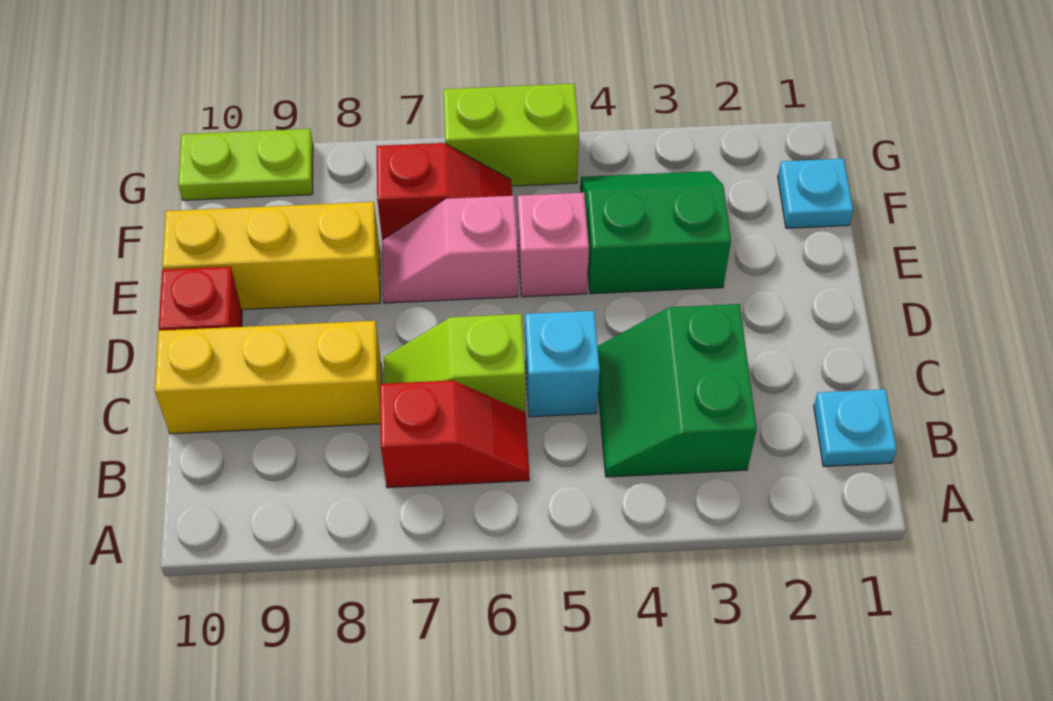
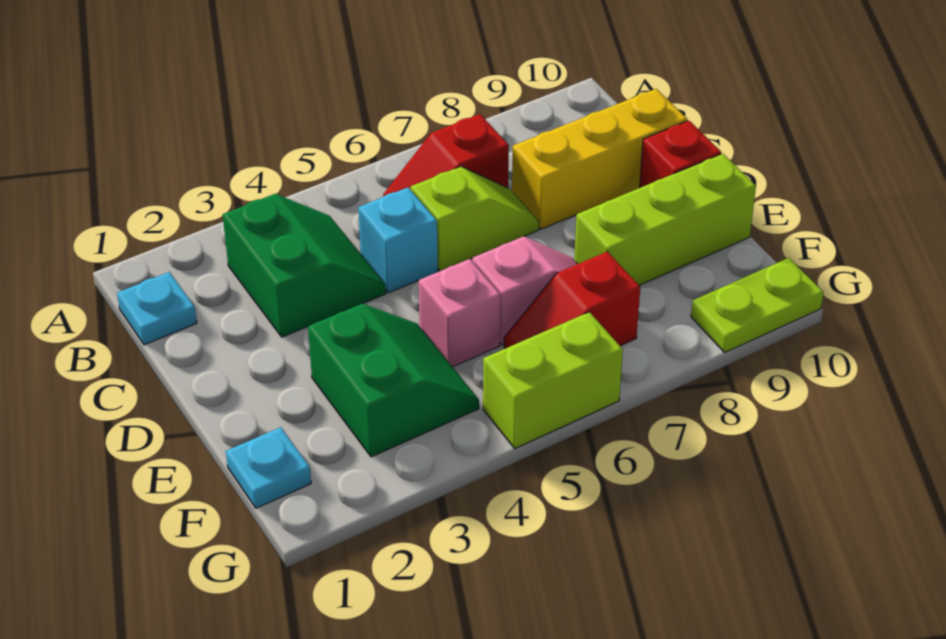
green slope E3:F4 level 1 top E -> green slope E3:F4 level 1 top 3
yellow brick E8:E10 level 1 -> lime brick E8:E10 level 1

